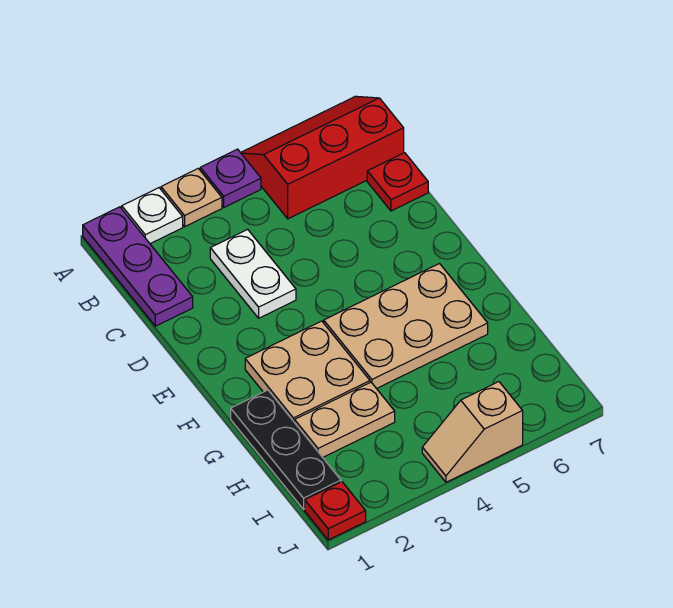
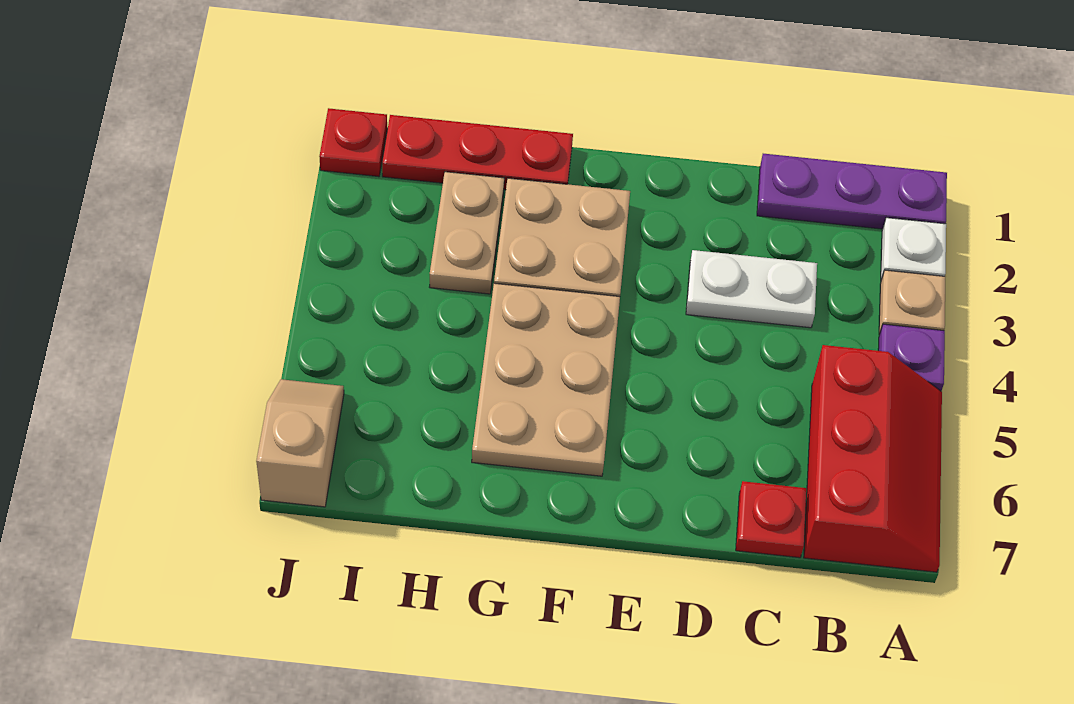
black plate G1:I1 level 1 -> red plate G1:I1 level 1
tan slope J4:J5 level 1 top 5 -> tan slope J6:J7 level 1 top 7

